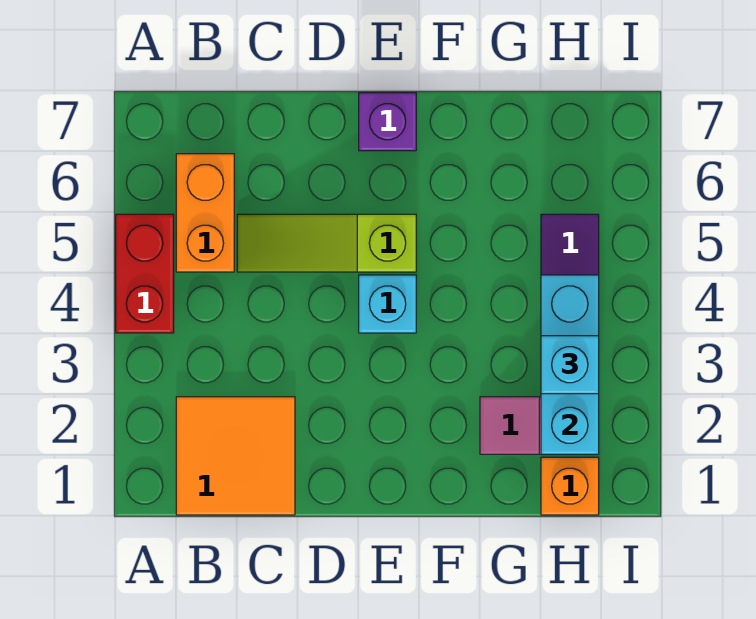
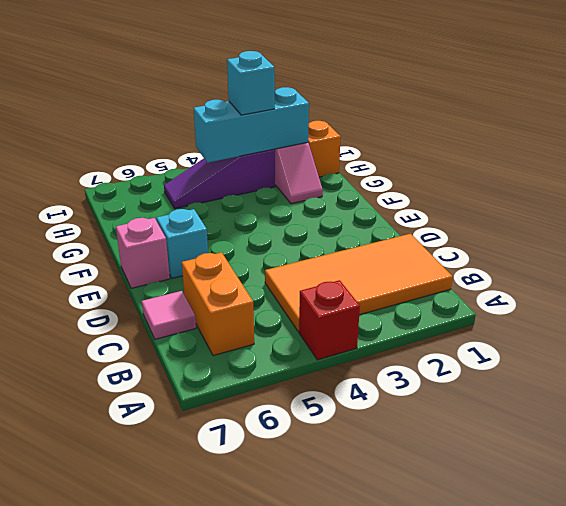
red brick A4:A5 level 1 -> red brick A4 level 1
orange tile B1:C2 level 1 -> orange tile B1:C4 level 1
orange brick B5:B6 level 1 -> orange brick B6:C6 level 1
lime slope C5:E5 level 1 top E -> none
none -> pink tile C7 level 1
cyan brick E4 level 1 -> cyan brick E6 level 1
purple brick E7 level 1 -> pink brick E7 level 1

